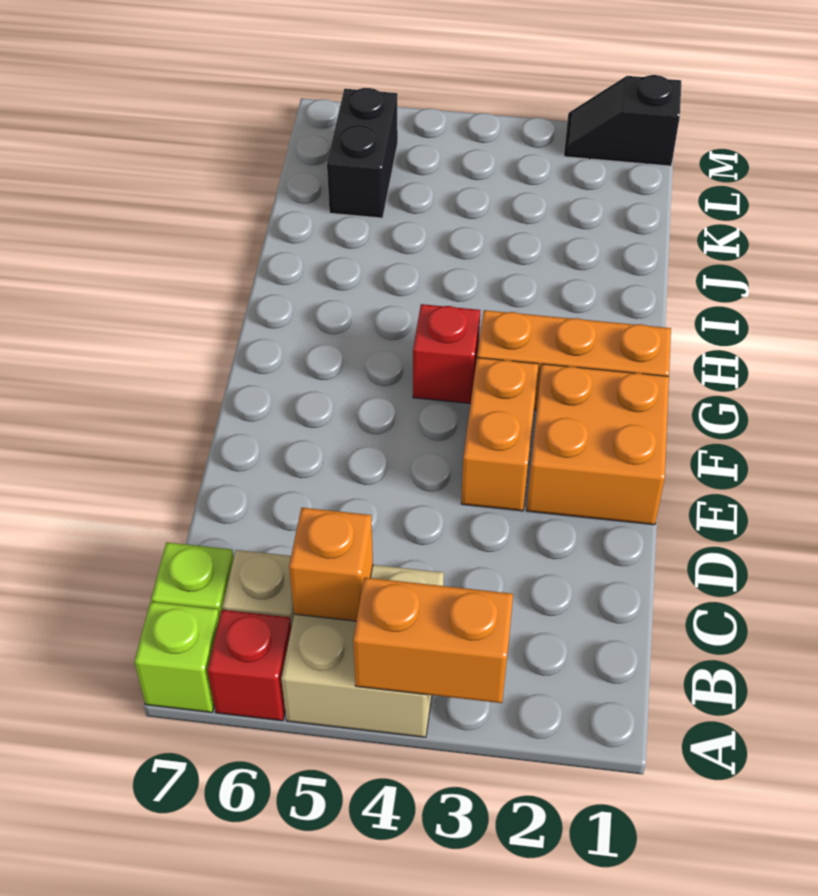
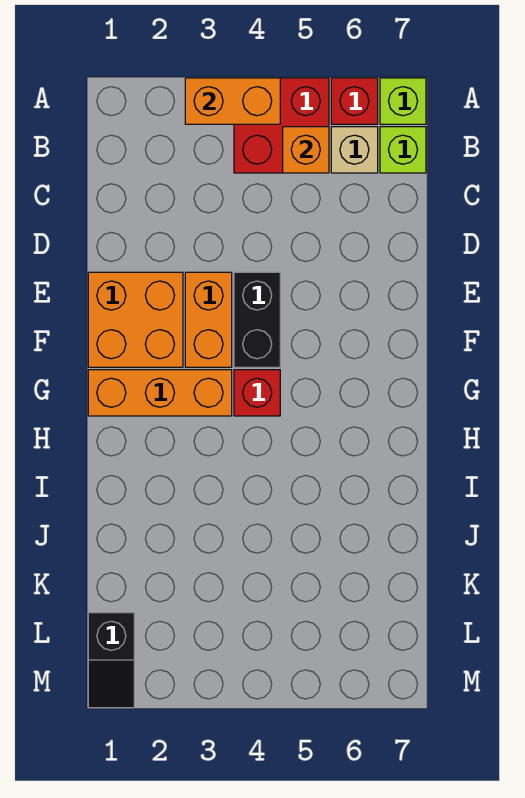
tan brick A4:B5 level 1 -> red brick A4:B5 level 1
black brick K6:L6 level 1 -> black brick E4:F4 level 1
black slope M1:M2 level 1 top 1 -> black slope L1:M1 level 1 top L

